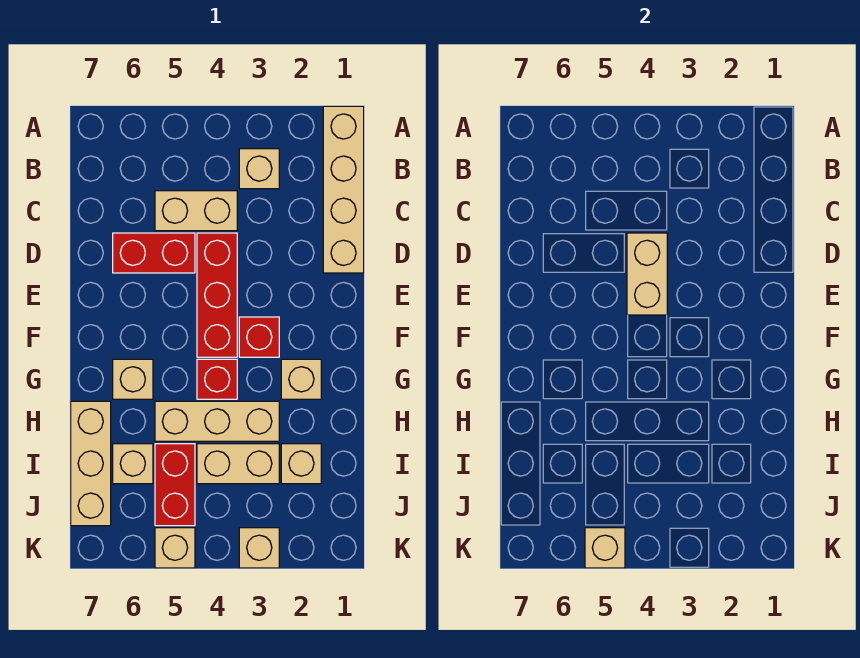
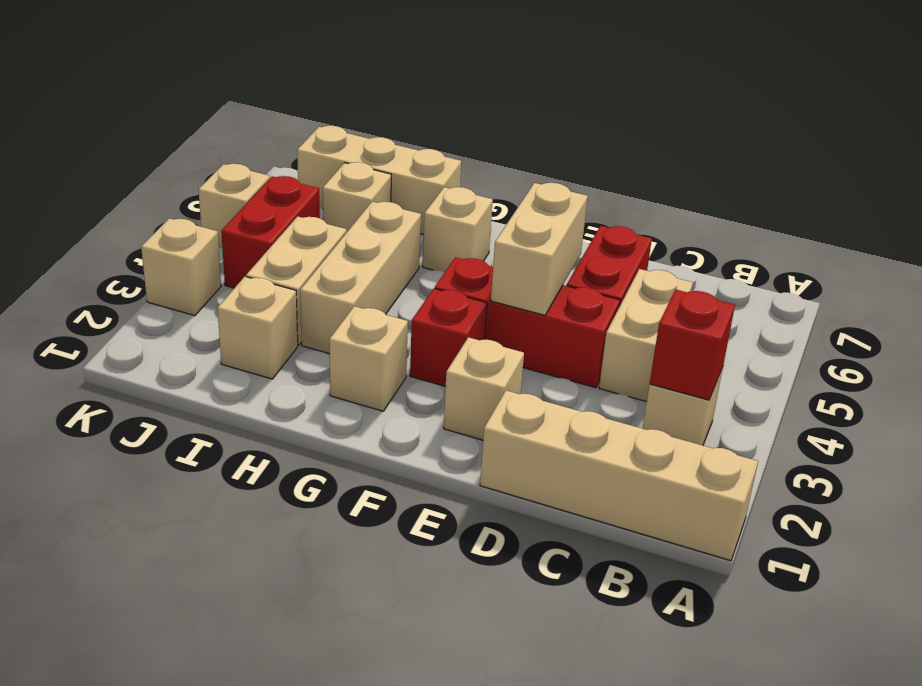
tan brick D4:E4 level 2 -> tan brick E4:E5 level 2
red brick G4 level 1 -> red brick B3 level 2
red brick I5:J5 level 1 -> red brick J4:J5 level 1
tan brick K5 level 2 -> tan brick E2 level 1

